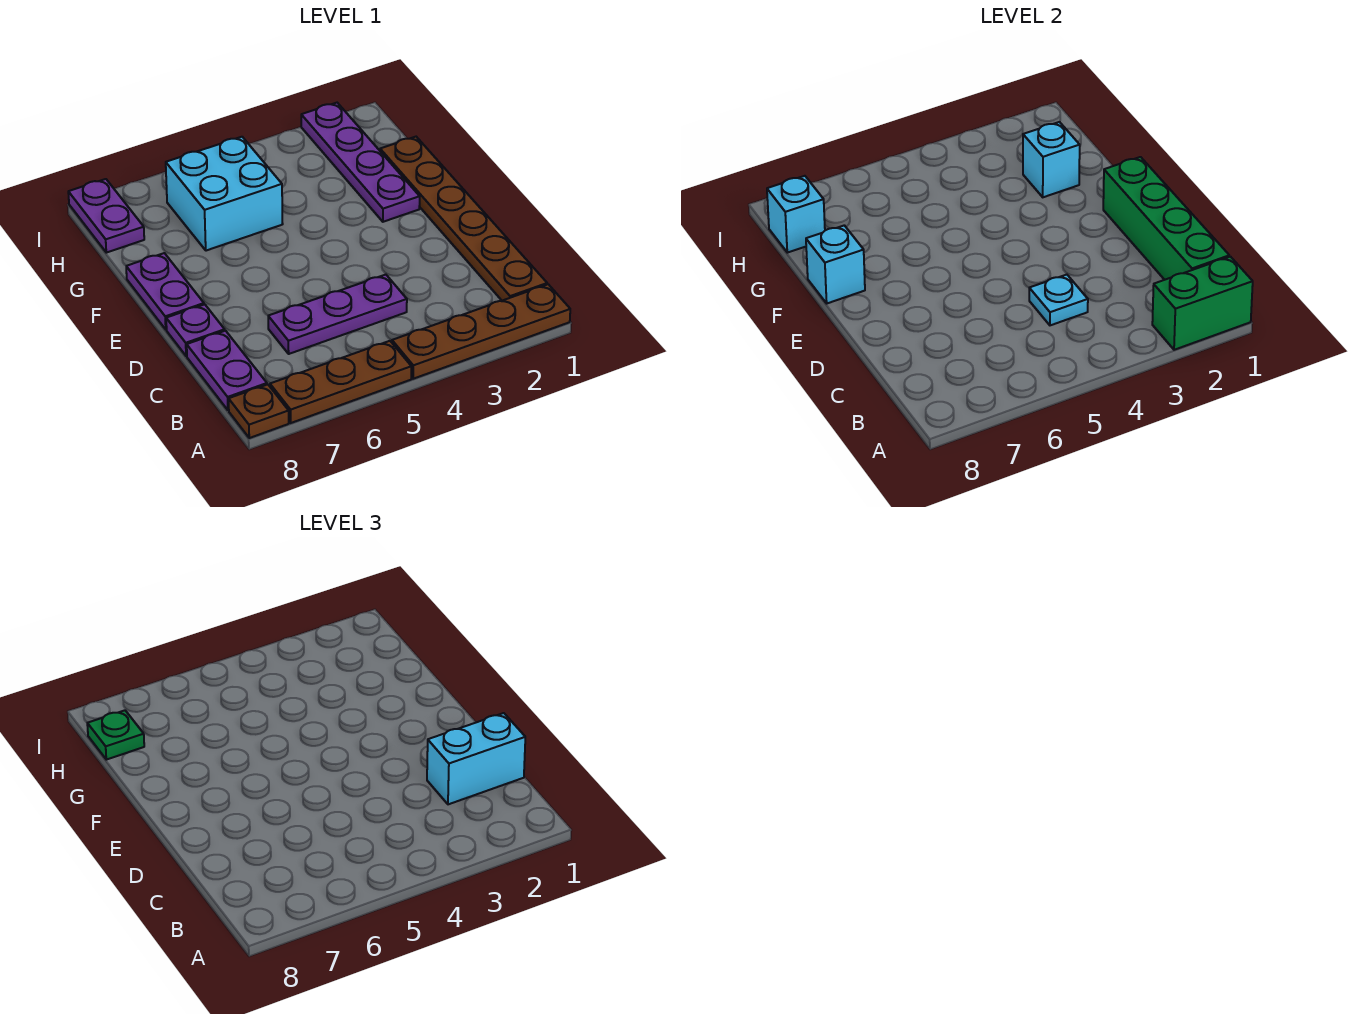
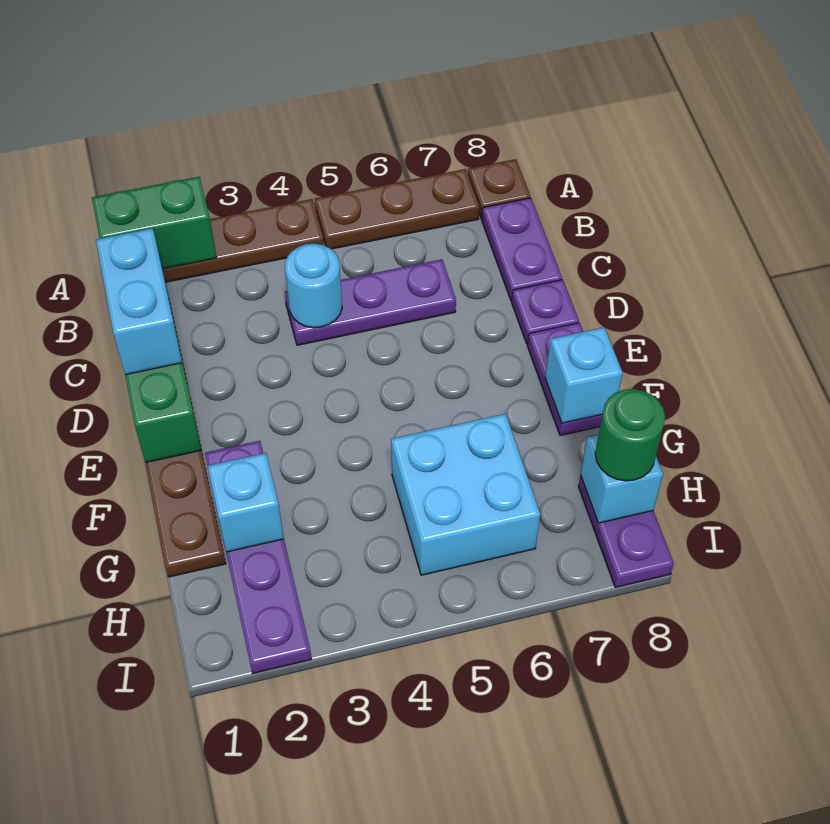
cyan brick C1:C2 level 3 -> cyan brick C1:D1 level 3
cyan plate C4 level 2 -> cyan round brick C4 level 2
green plate H8 level 3 -> green round brick H8 level 3

